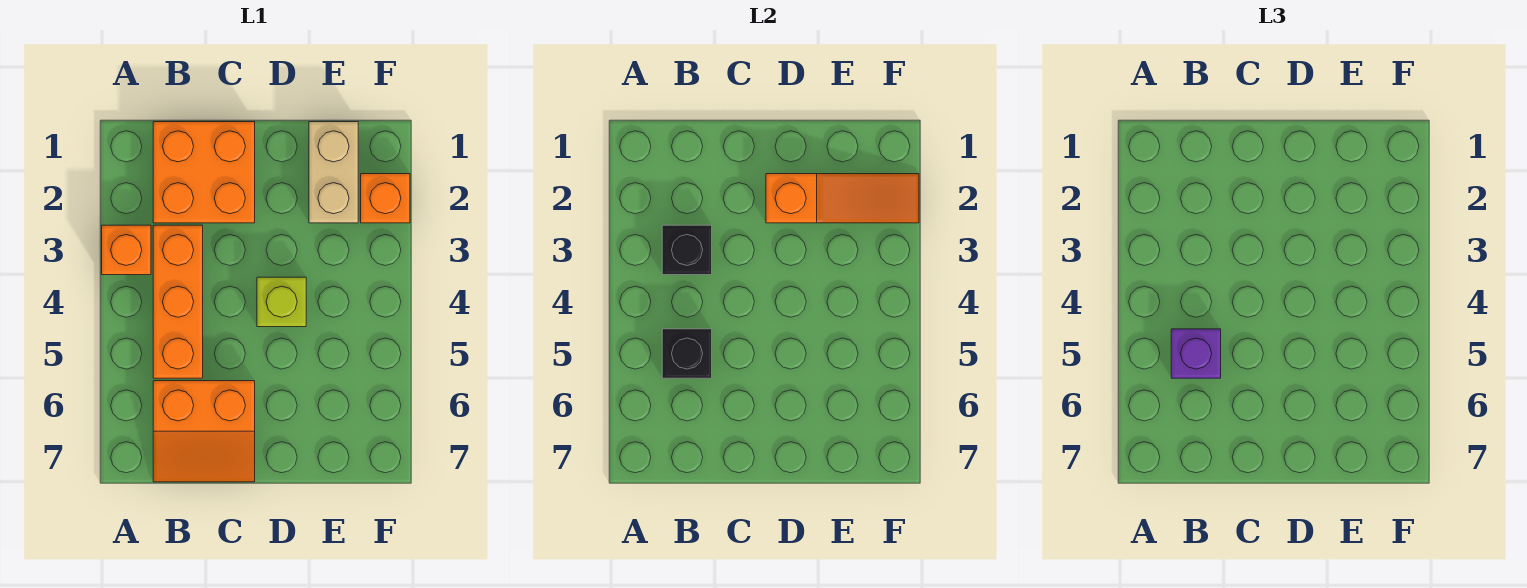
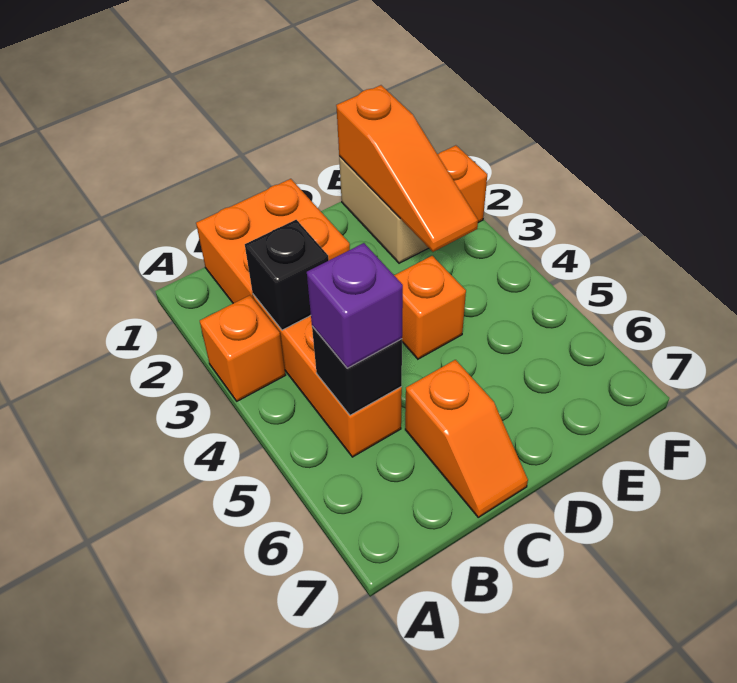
orange slope B6:C7 level 1 top 6 -> orange slope C6:C7 level 1 top 6
orange slope D2:F2 level 2 top D -> orange slope E1:E3 level 2 top 1
lime brick D4 level 1 -> orange brick D4 level 1

